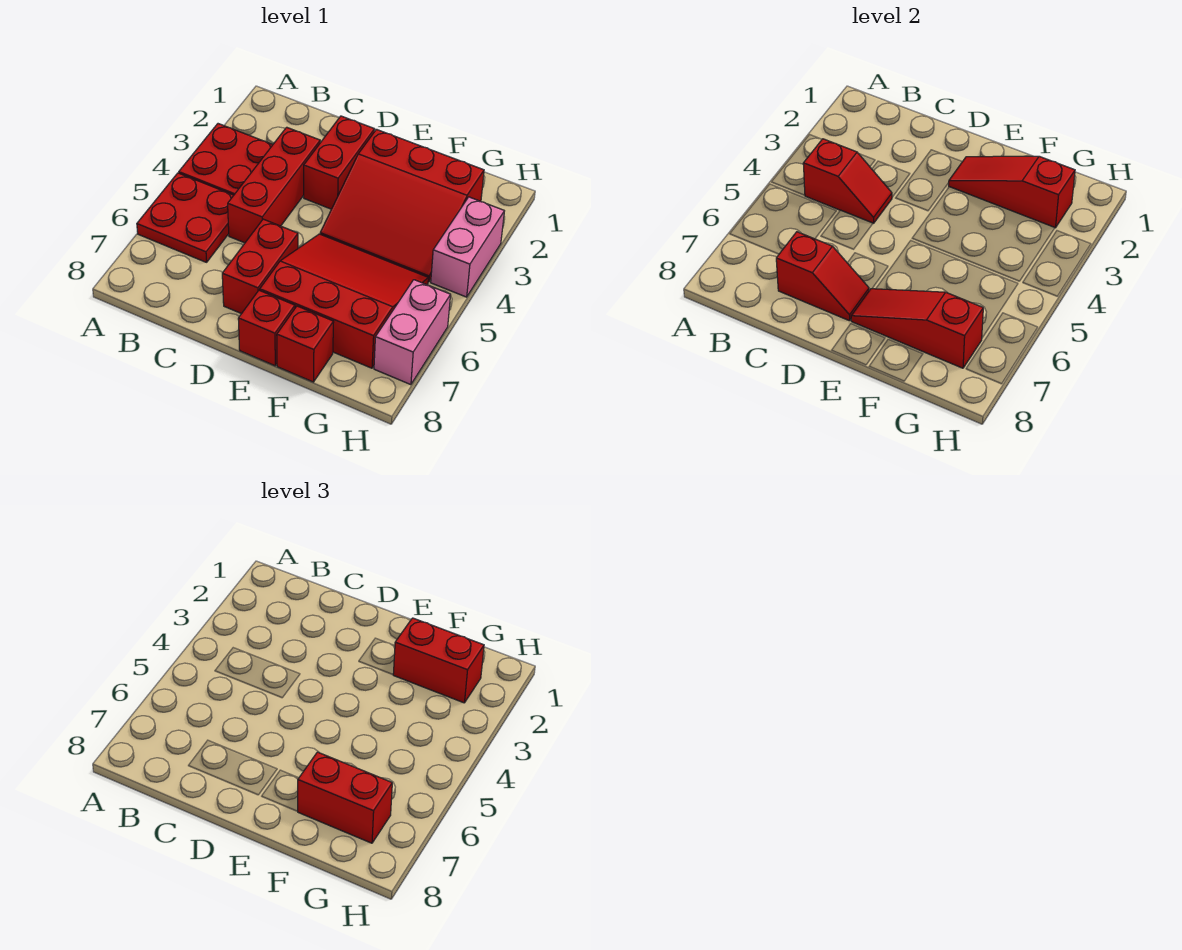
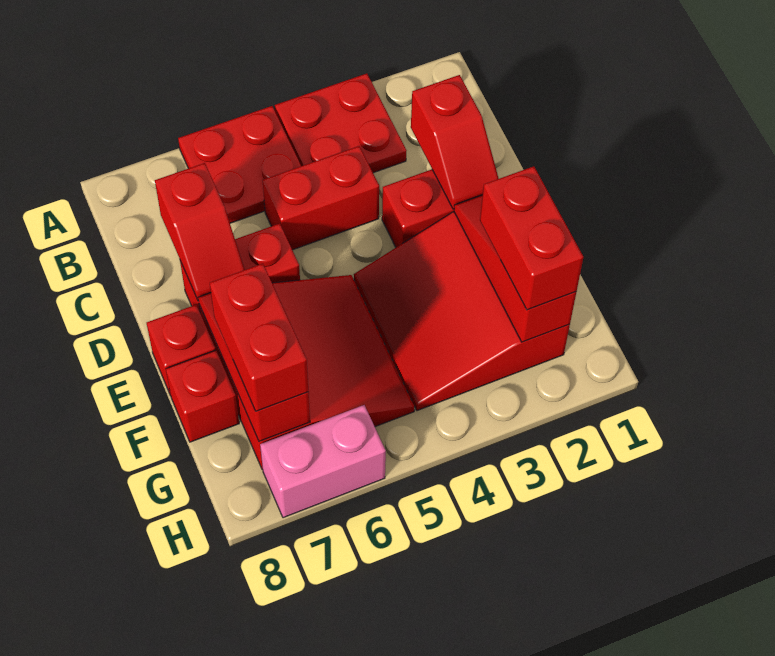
red slope B4:C4 level 2 top B -> red slope C2:D2 level 2 top C
red brick C3:C5 level 1 -> red brick C4:C5 level 1
pink brick H3:H4 level 1 -> none

